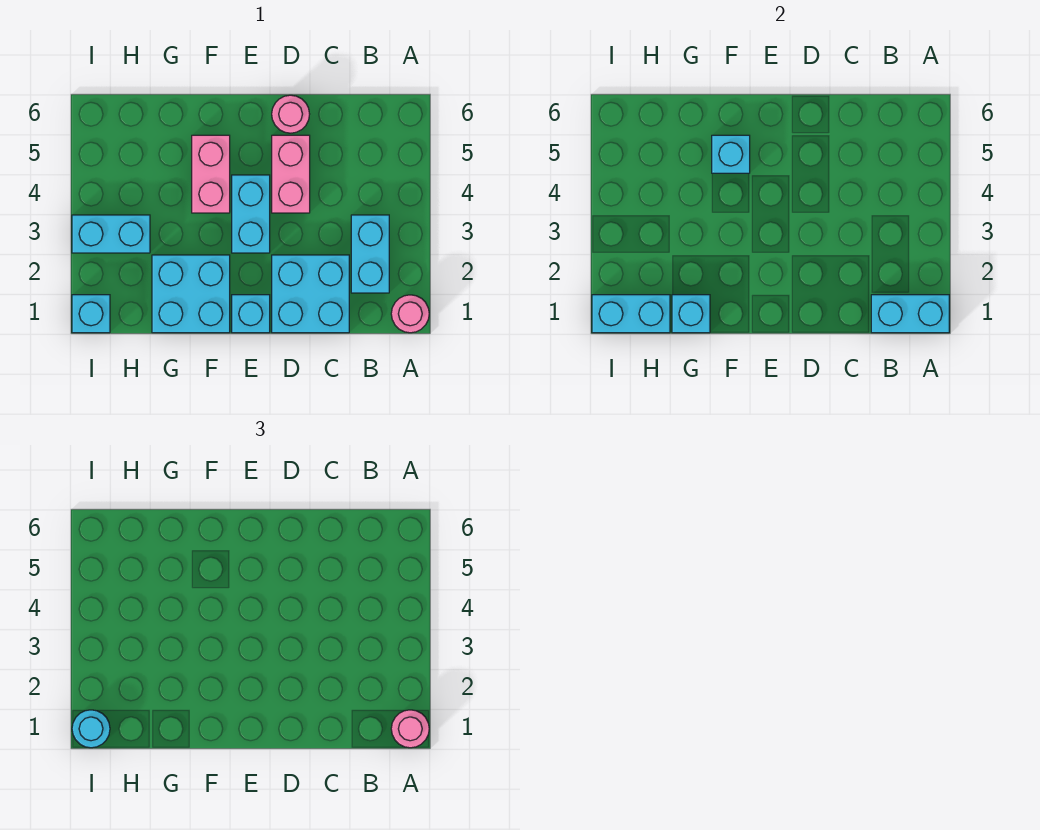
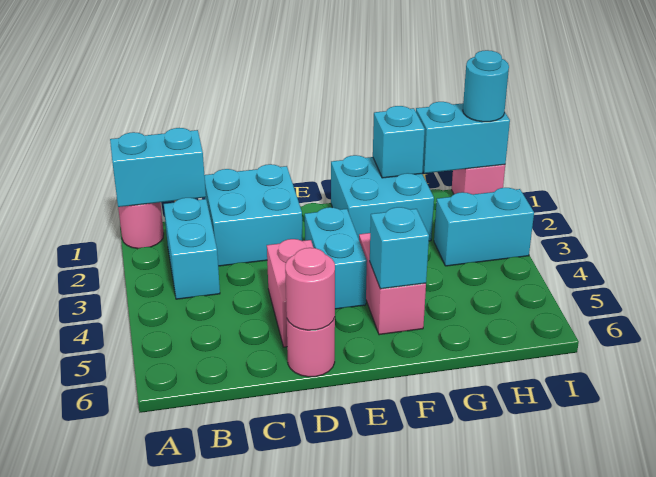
pink round brick A1 level 3 -> pink round brick D6 level 2
cyan brick E1 level 1 -> none
cyan brick I1 level 1 -> pink brick I1 level 1

